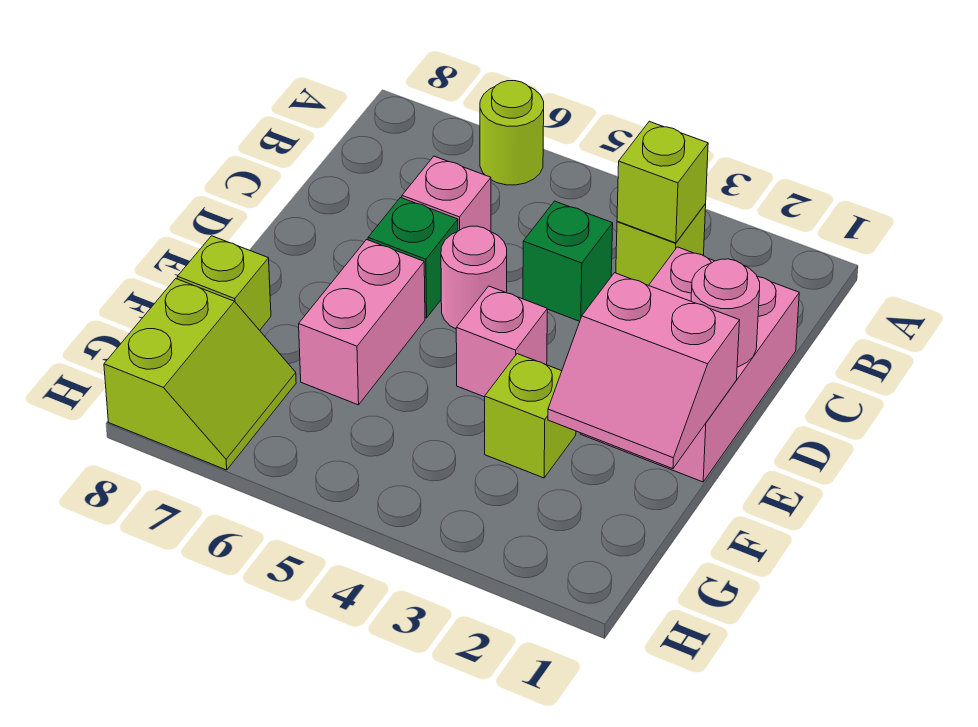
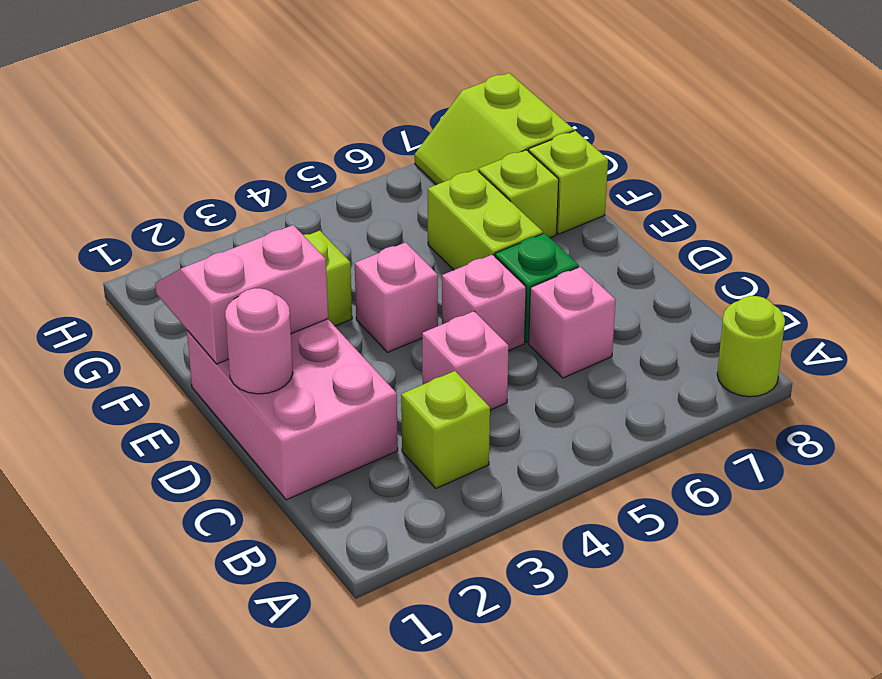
lime round brick A6 level 1 -> lime round brick A8 level 1
lime brick B3 level 2 -> lime brick F7 level 1
green brick C4 level 1 -> pink brick C4 level 1
pink round brick D5 level 1 -> pink brick D5 level 1
pink brick E6:F6 level 1 -> lime brick E6:F6 level 1

